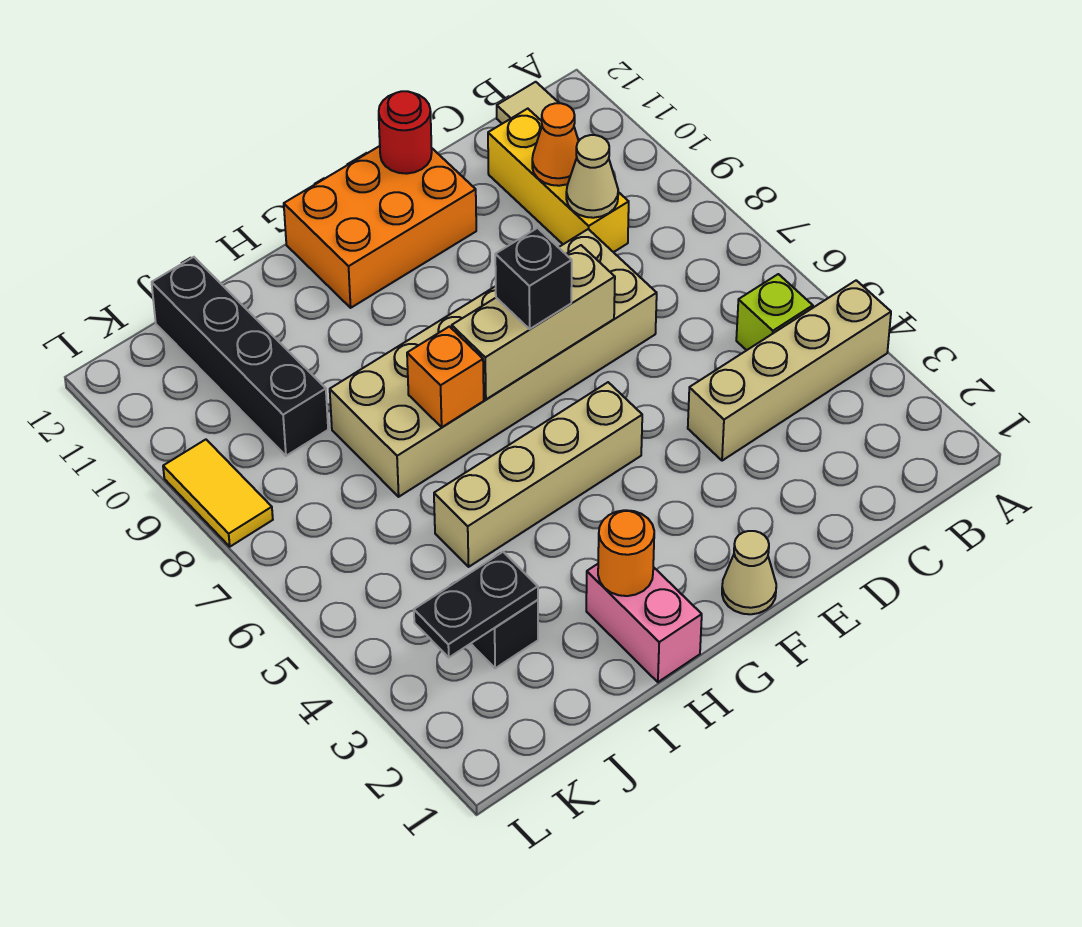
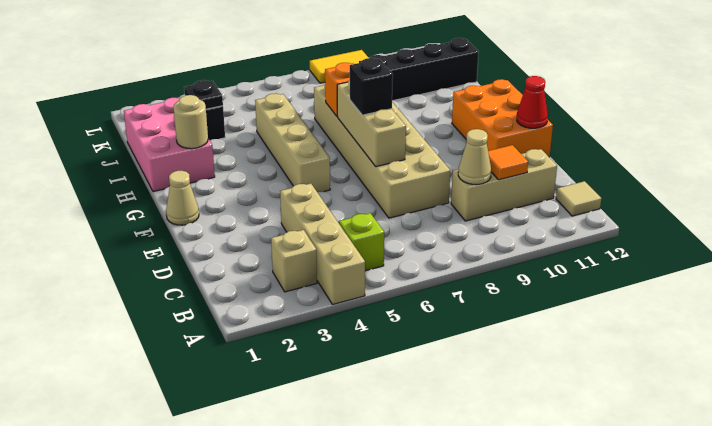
none -> tan brick B3 level 1
yellow brick C9:C11 level 1 -> tan brick C9:C11 level 1
orange cone C10 level 2 -> orange tile C10 level 2
red round brick E12 level 2 -> red cone E12 level 2
pink brick H1:H2 level 1 -> pink brick H1:J2 level 1
orange round brick H2 level 2 -> tan round brick H2 level 2
black plate J3:K3 level 2 -> black plate J3 level 2

